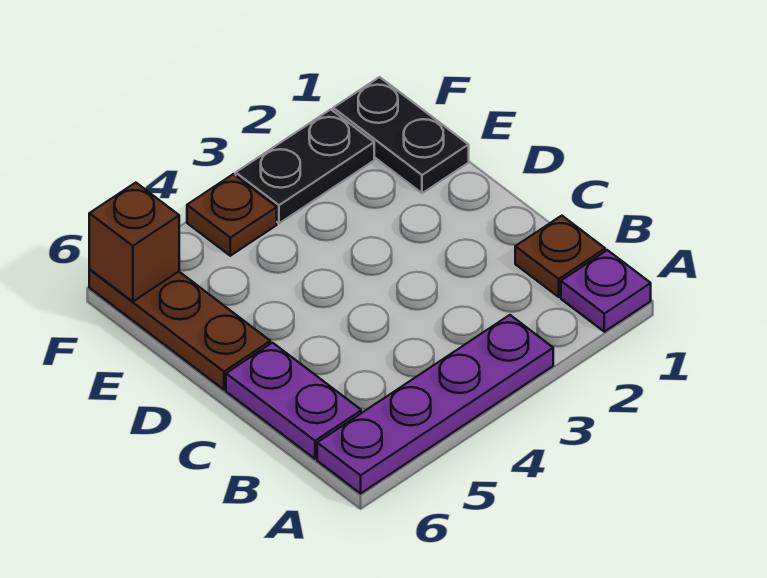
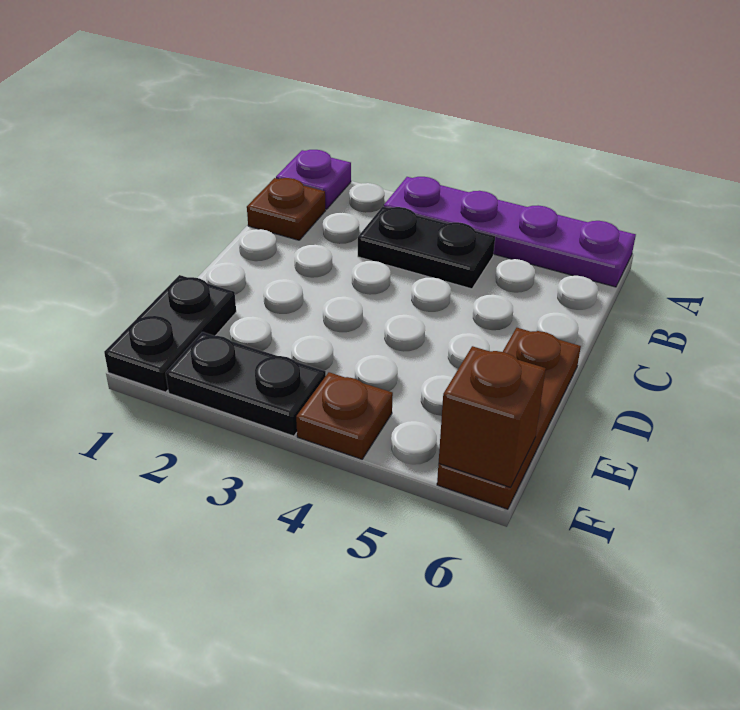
none -> black plate B3:B4 level 1
purple plate B6:C6 level 1 -> none

